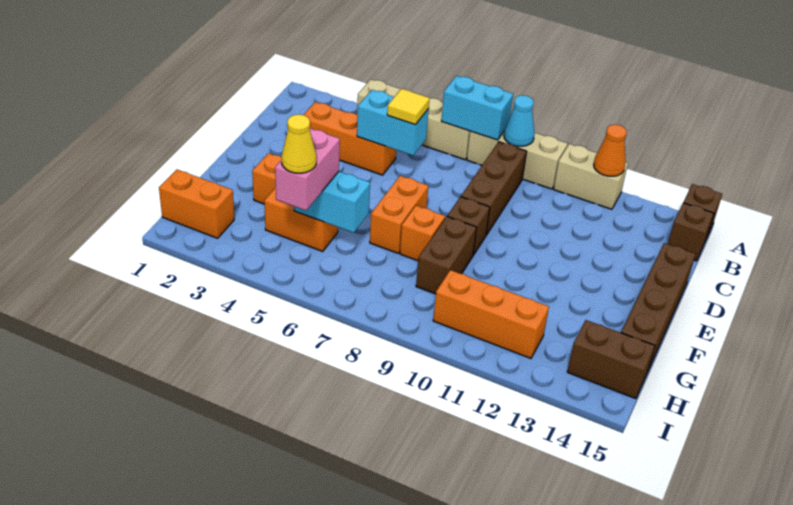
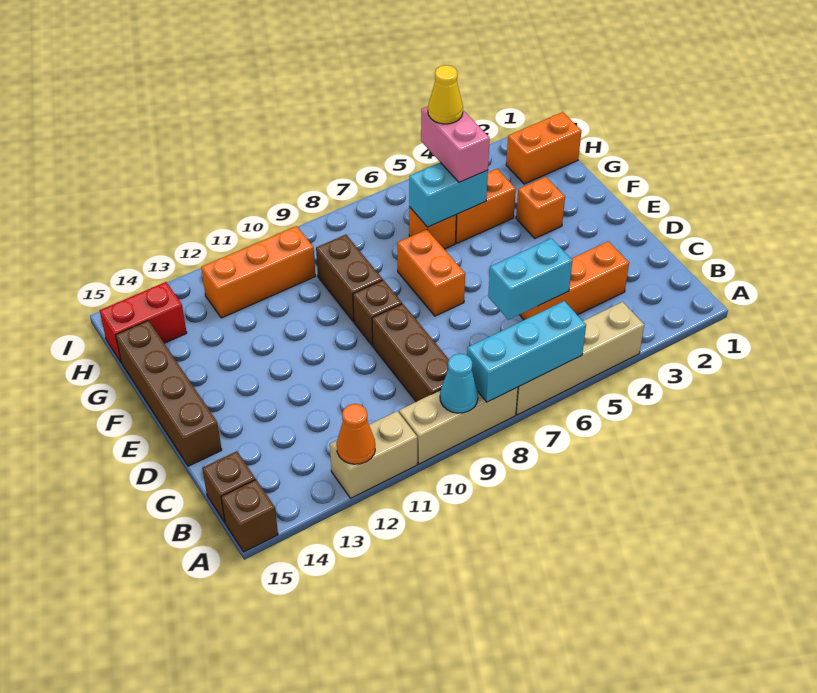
cyan brick A7:A8 level 2 -> cyan brick A6:A8 level 2
yellow tile C6 level 3 -> none
orange brick F8 level 1 -> orange brick G6 level 1
brown brick H14:H15 level 1 -> red brick H14:H15 level 1

